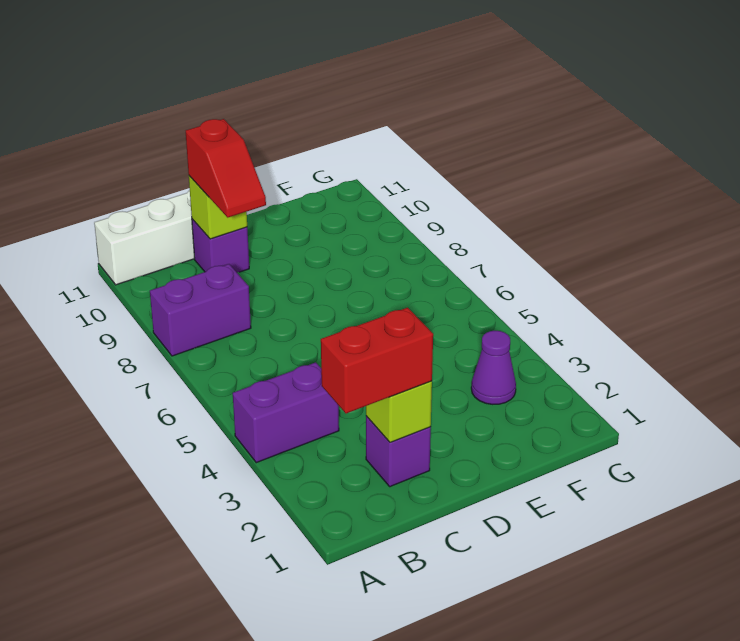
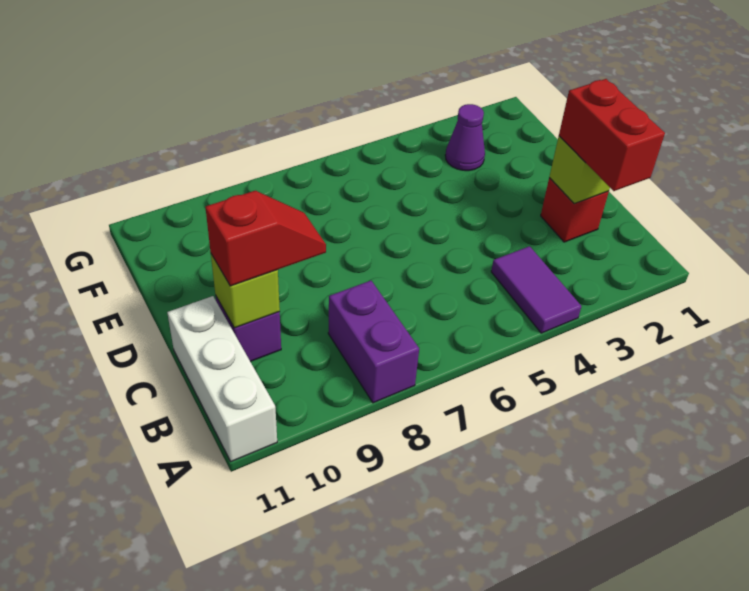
purple brick A4:B4 level 1 -> purple tile A4:B4 level 1
purple brick C2 level 1 -> red brick C2 level 1

